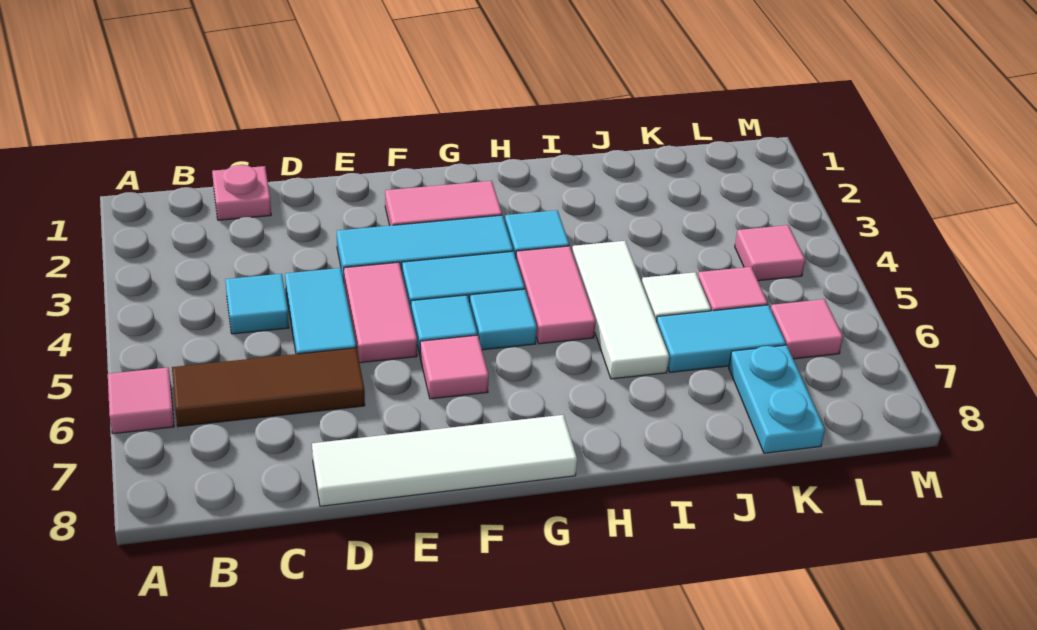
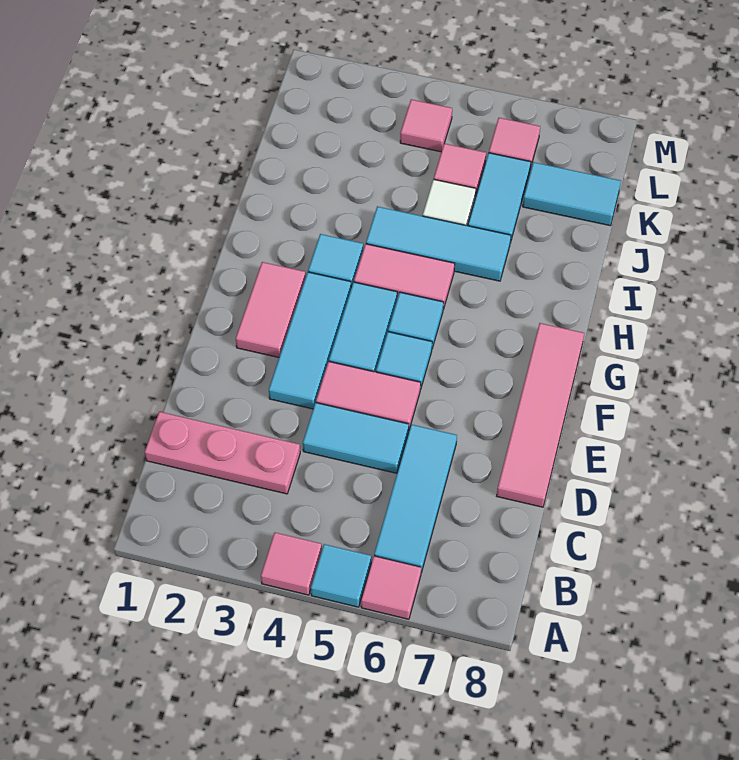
brown tile B6:D6 level 1 -> cyan tile B6:D6 level 1
pink plate C1 level 1 -> pink plate C1:C3 level 1
cyan tile C4 level 1 -> cyan tile A5 level 1
white tile D8:G8 level 1 -> pink tile D8:G8 level 1
pink tile F6 level 1 -> pink tile A4 level 1
white tile I4:I6 level 1 -> cyan tile I4:I6 level 1
cyan plate K7:K8 level 1 -> cyan tile K7:K8 level 1

